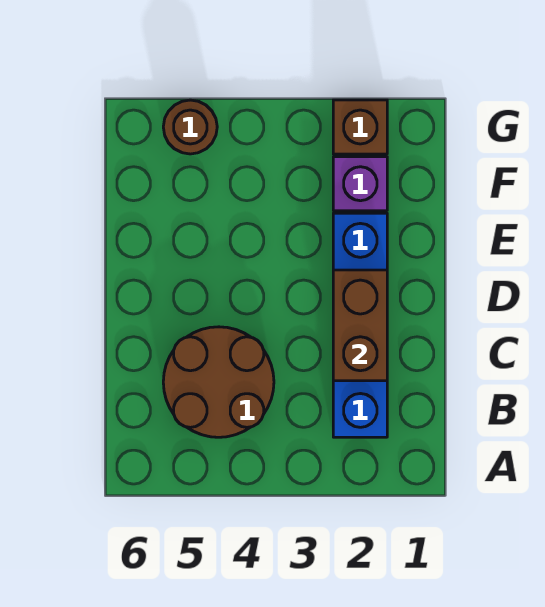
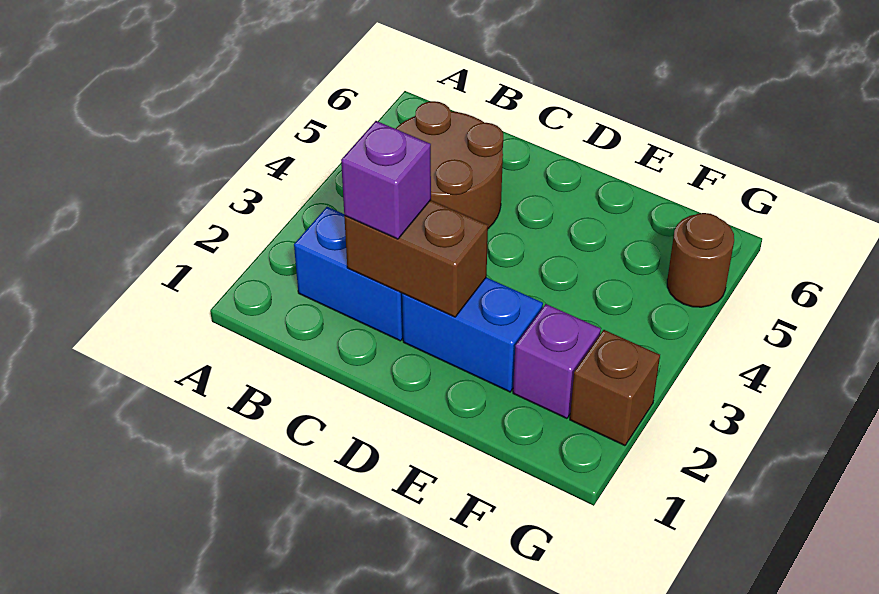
none -> purple brick C2 level 3

